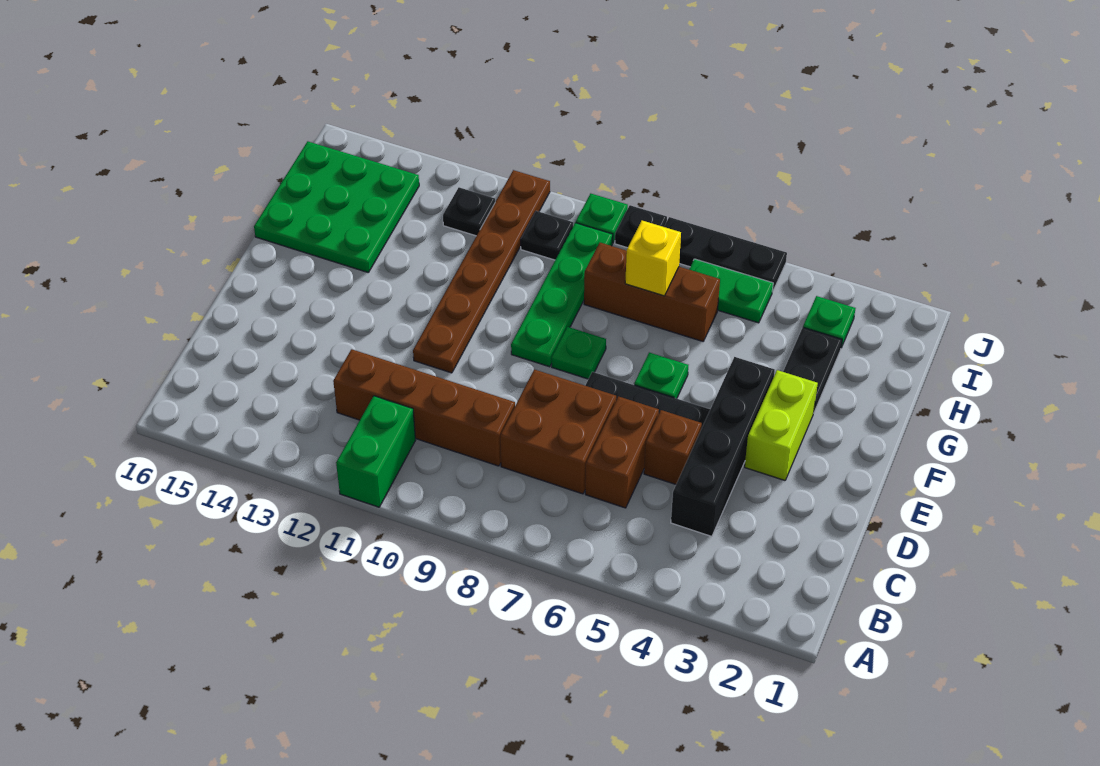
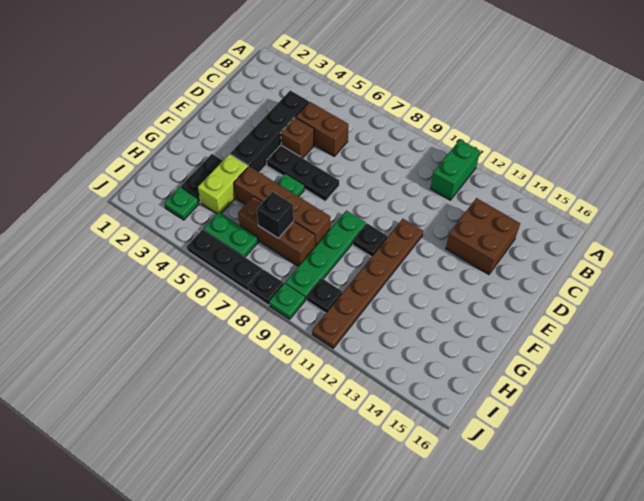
brown brick C6:D6 level 1 -> brown brick C5:C6 level 1
brown brick C7:D8 level 1 -> brown brick C13:D14 level 1
brown brick C9:C12 level 1 -> brown brick G5:G8 level 1
lime brick E3:F3 level 1 -> lime brick G4:H4 level 1
green plate F8 level 1 -> none
green plate G14:I16 level 1 -> none
yellow brick H7 level 2 -> black brick H7 level 2
black plate I12 level 1 -> black plate F10 level 1

